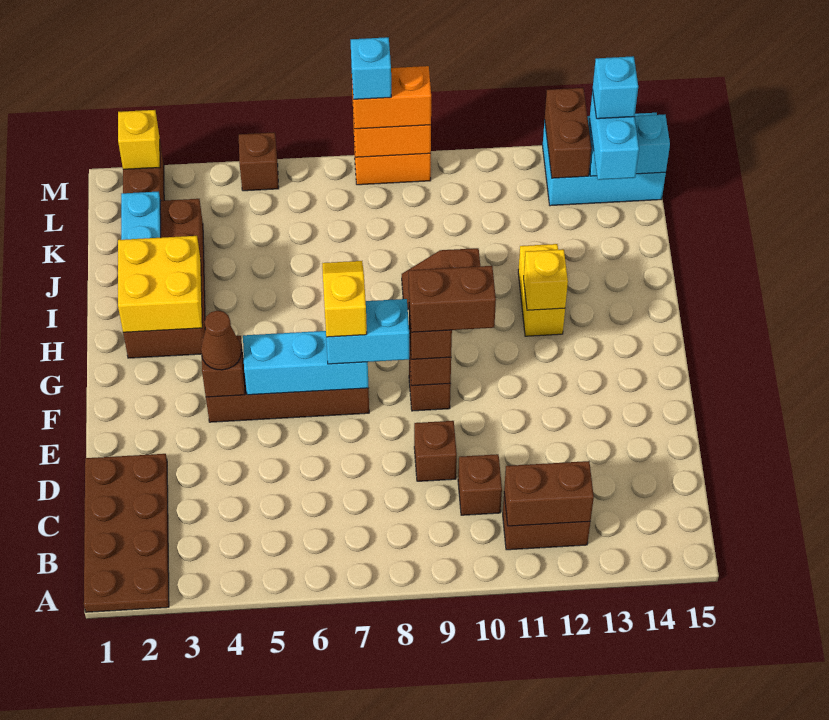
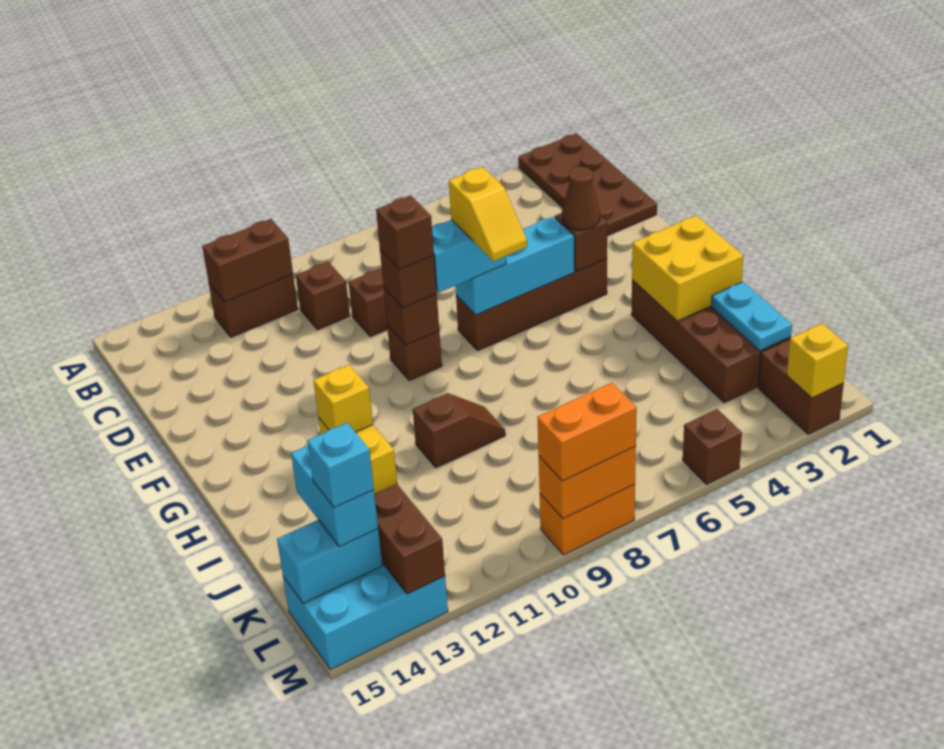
brown brick F9:F10 level 4 -> brown brick F9 level 4
cyan brick M8 level 4 -> none

